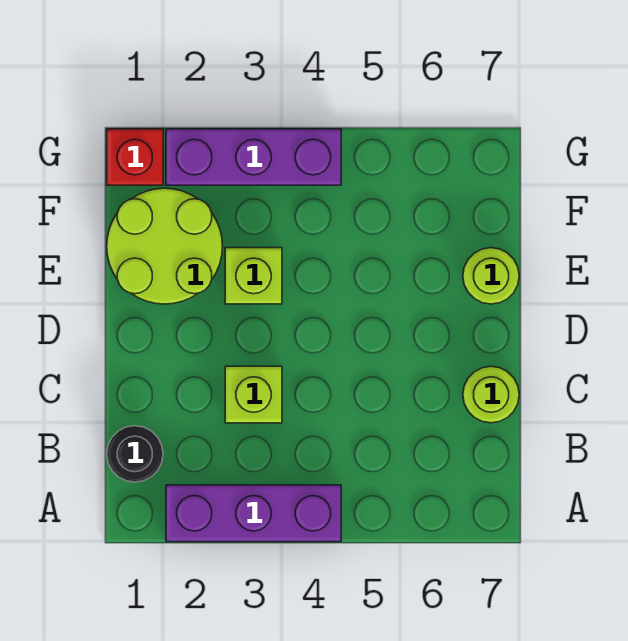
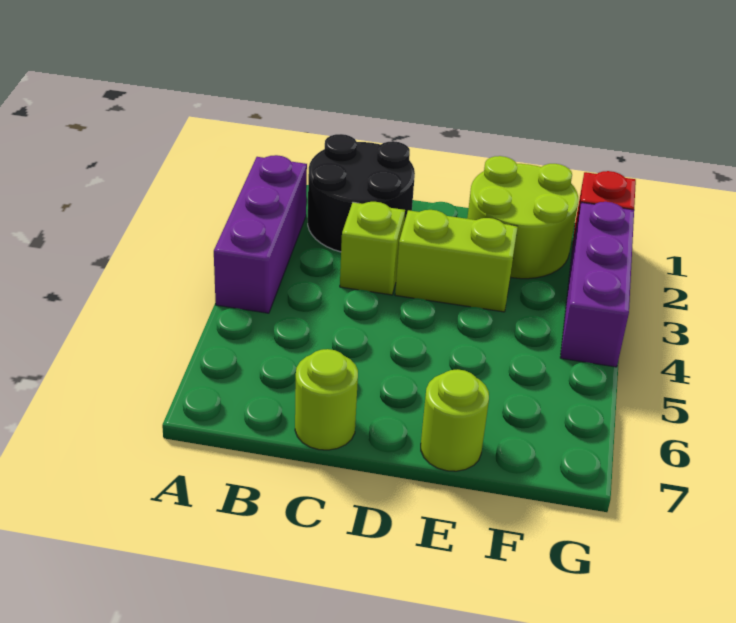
black round brick B1 level 1 -> black round brick B1:C2 level 1
lime brick E3 level 1 -> lime brick D3:E3 level 1

